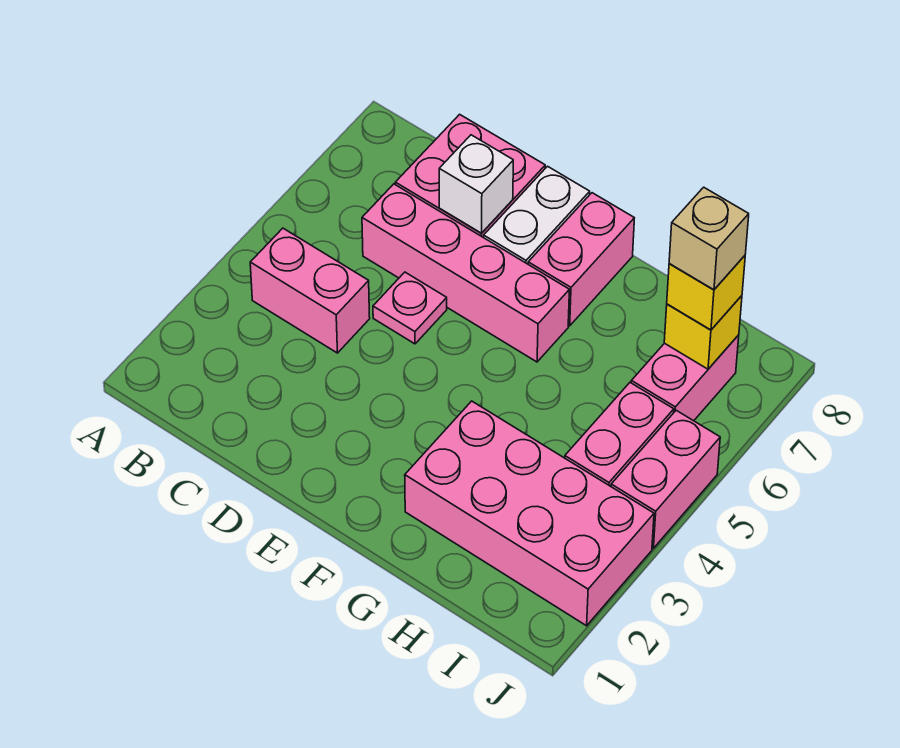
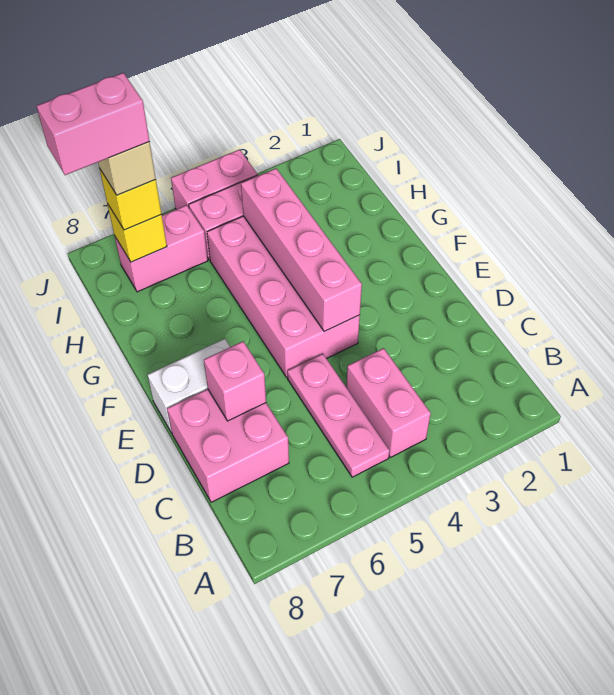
pink brick C6:F6 level 1 -> pink brick E4:H4 level 2
pink plate D5 level 1 -> pink plate B5:D5 level 1
white brick D7 level 2 -> pink brick D7 level 2
pink brick F7:F8 level 1 -> pink brick I7:I8 level 5
pink brick G2:J3 level 1 -> pink brick E4:H5 level 1

